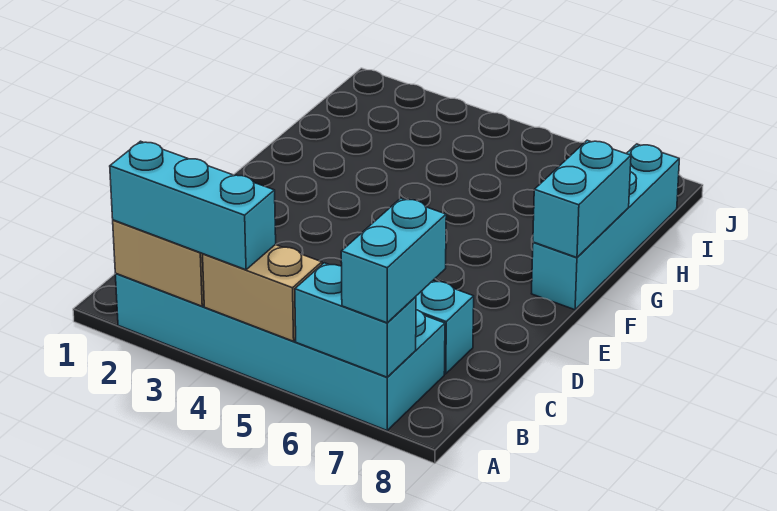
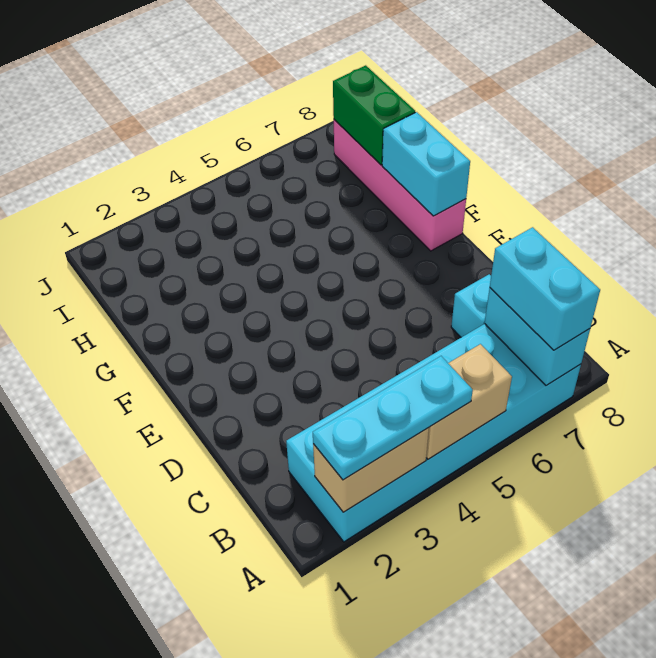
cyan brick A2:A4 level 3 -> cyan plate A2:A4 level 3
cyan brick A6:A7 level 2 -> cyan brick A7:B7 level 2
cyan brick F8:I8 level 1 -> pink brick F8:I8 level 1
none -> green brick H8:I8 level 2

